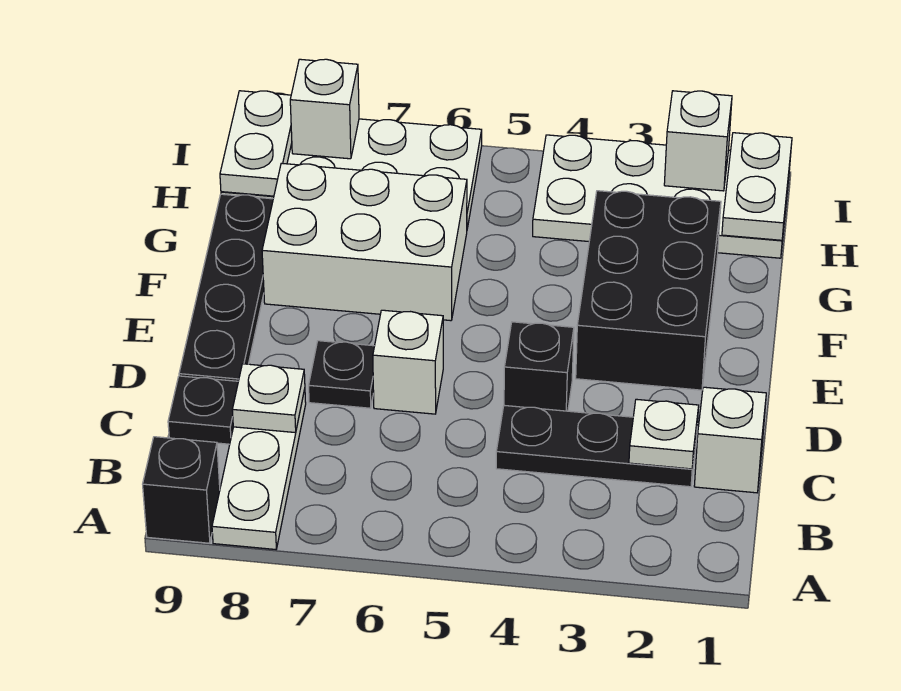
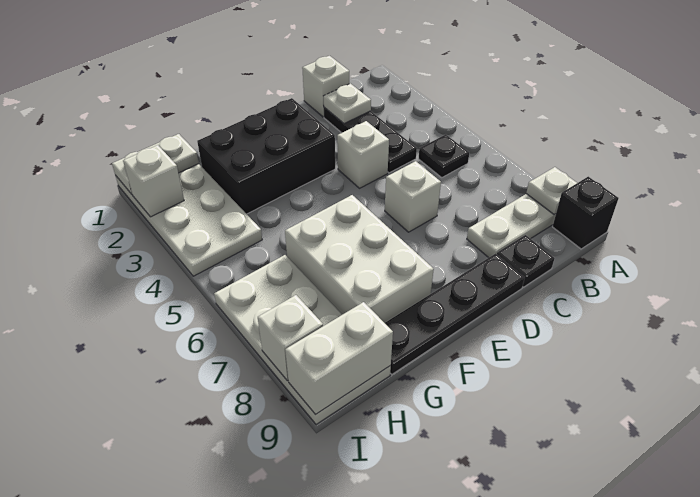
white plate C8 level 2 -> white plate A8 level 2
black brick D4 level 1 -> white brick D4 level 1
black plate D7 level 1 -> black plate B5 level 1
white plate H9:I9 level 2 -> white brick H9:I9 level 2

